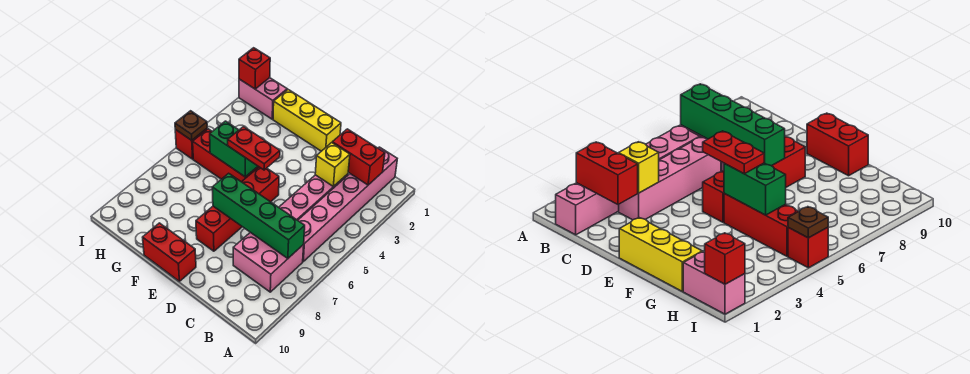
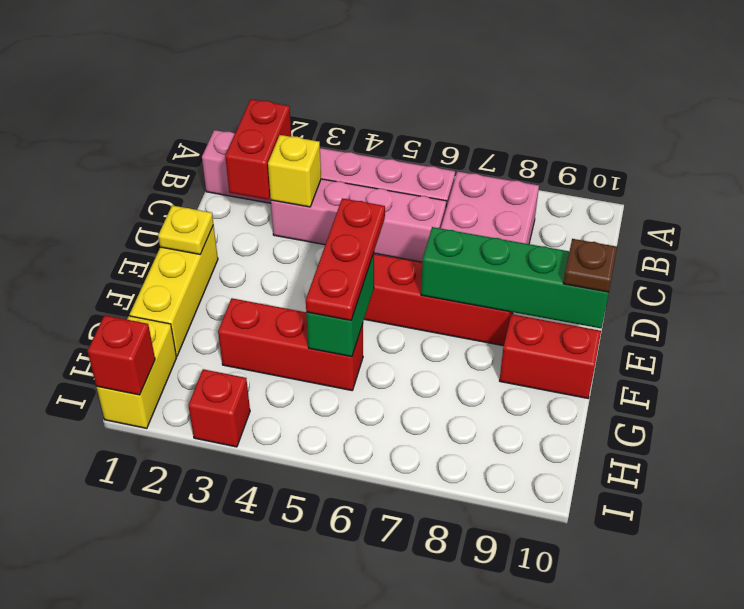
green brick B7:E7 level 2 -> green brick E7:E10 level 2
none -> yellow plate E1 level 2
red plate E5:F5 level 3 -> red plate E5:G5 level 3
red brick E10:F10 level 1 -> red brick F9:F10 level 1
red brick F5:H5 level 1 -> red brick G3:G5 level 1
pink brick H1:I1 level 1 -> yellow brick H1:I1 level 1
red brick I5 level 1 -> red brick I3 level 1
brown plate I5 level 2 -> brown plate E10 level 3

